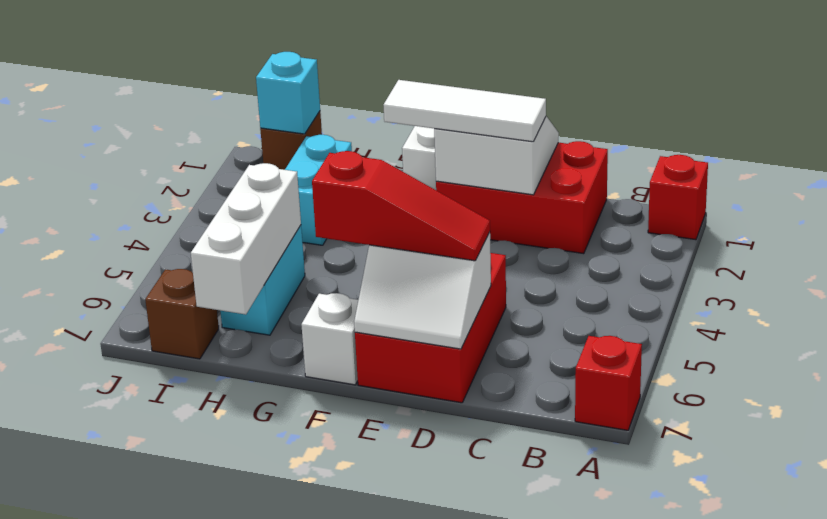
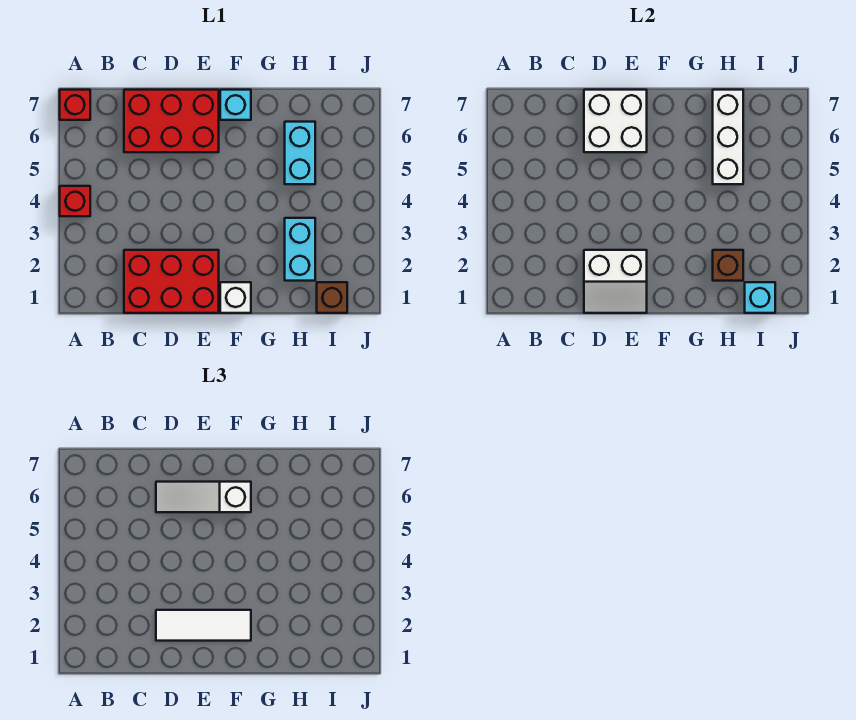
red brick A1 level 1 -> red brick A4 level 1
red brick D5:E7 level 1 -> red brick C6:E7 level 1
white slope D6:E7 level 2 top 6 -> white brick D6:E7 level 2
red slope D6:F6 level 3 top F -> white slope D6:F6 level 3 top F
white brick F7 level 1 -> cyan brick F7 level 1
brown brick I7 level 1 -> brown brick H2 level 2

